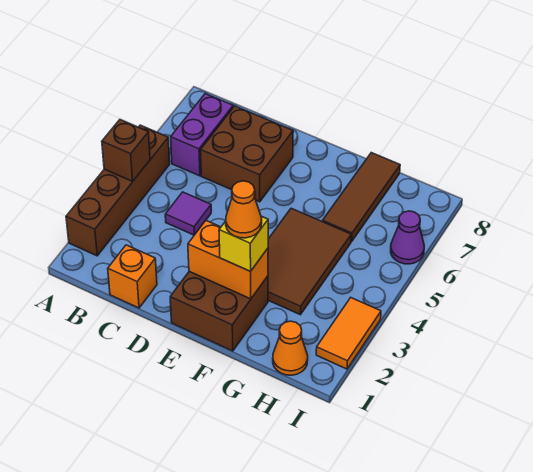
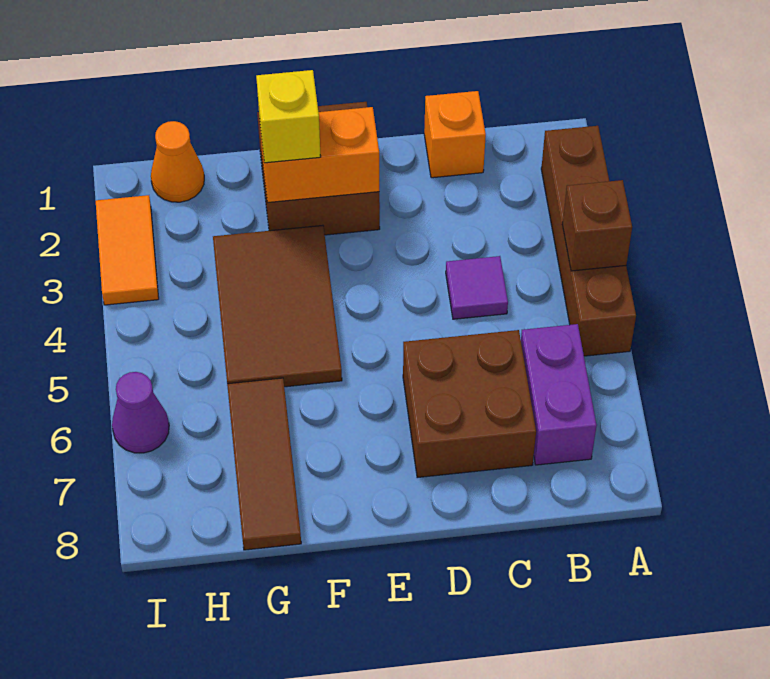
orange cone F2 level 4 -> none

